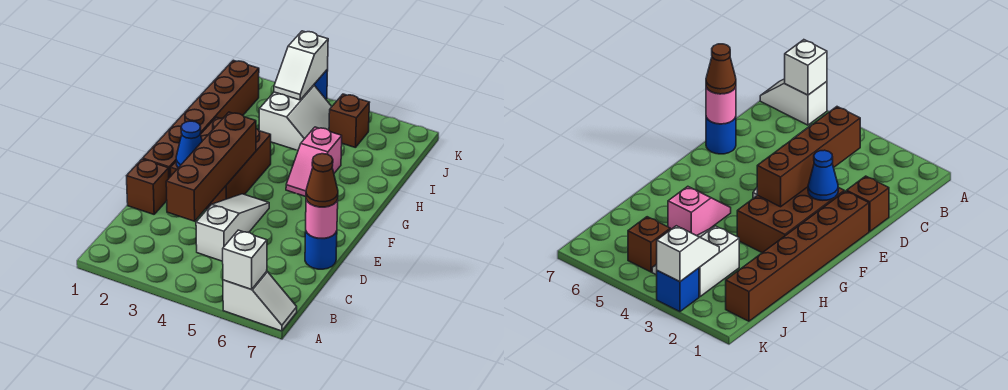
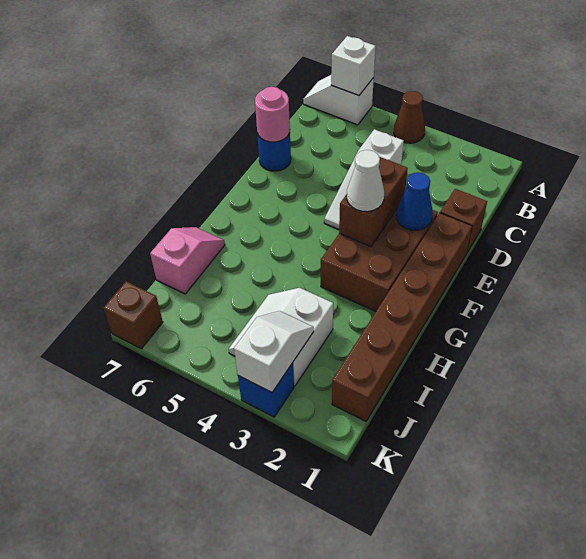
brown brick C3:F3 level 2 -> brown brick E3:F3 level 2
brown cone D7 level 3 -> brown cone A4 level 1
none -> white cone F3 level 3
pink slope G5:H5 level 1 top H -> pink slope H7:I7 level 1 top I
brown brick J5 level 1 -> brown brick K7 level 1

